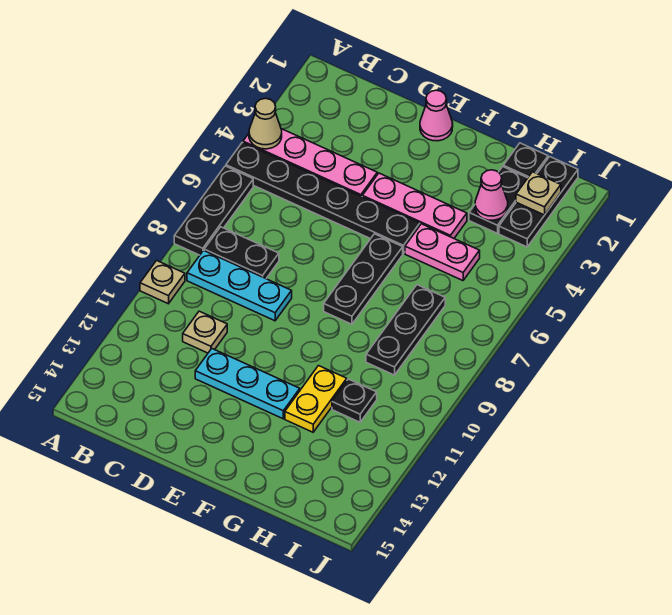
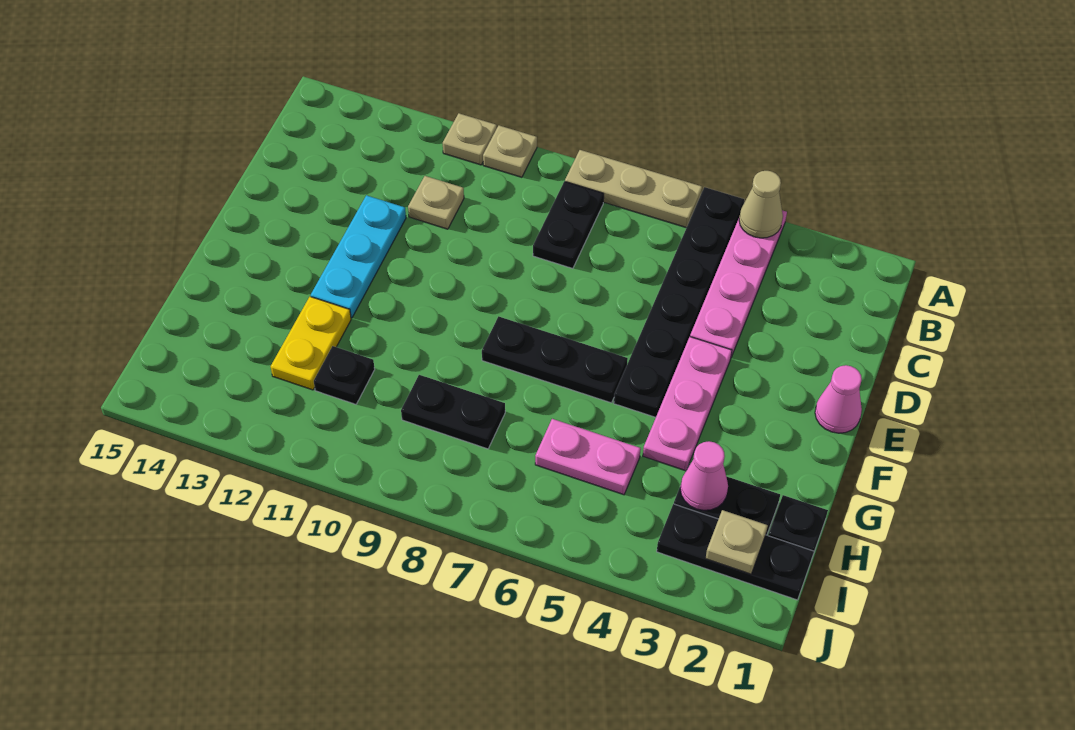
black plate A6:A8 level 1 -> tan plate A6:A8 level 1
none -> tan plate A11 level 1
cyan plate B9:D9 level 1 -> none
pink plate G5:H5 level 1 -> pink plate H5:H6 level 1
yellow plate G11:G12 level 1 -> yellow plate G12:H12 level 1
black plate H7:H9 level 1 -> black plate H8:H9 level 1

